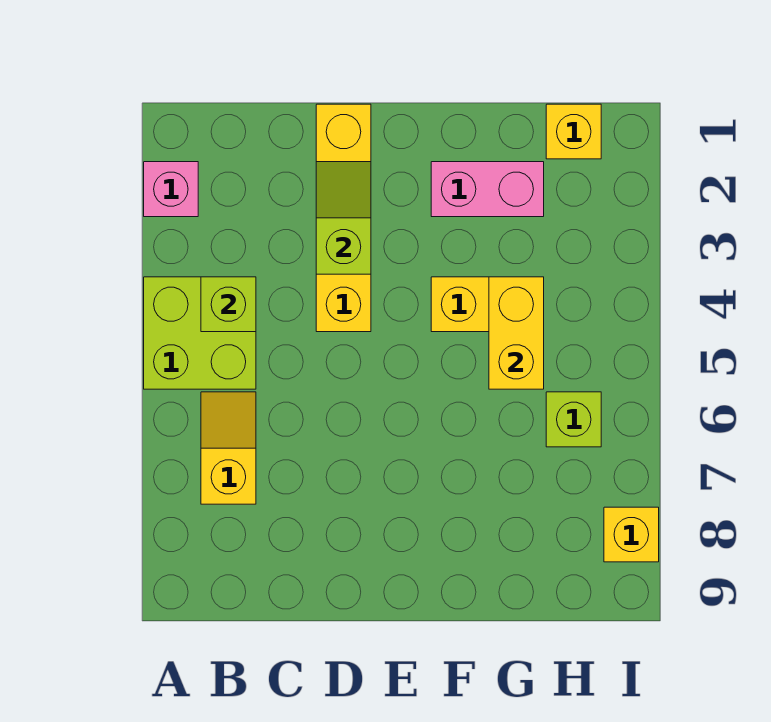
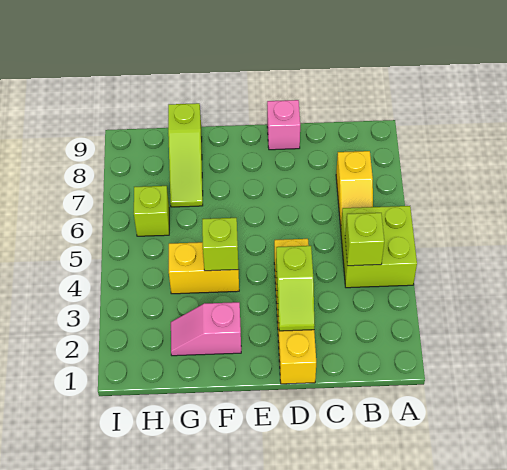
pink brick A2 level 1 -> pink brick D9 level 1
pink brick F2:G2 level 1 -> pink slope F2:G2 level 1 top F
none -> lime brick F4 level 2
yellow brick G4:G5 level 2 -> none
none -> lime slope G7:G9 level 1 top 9
yellow brick H1 level 1 -> none
yellow brick I8 level 1 -> none

